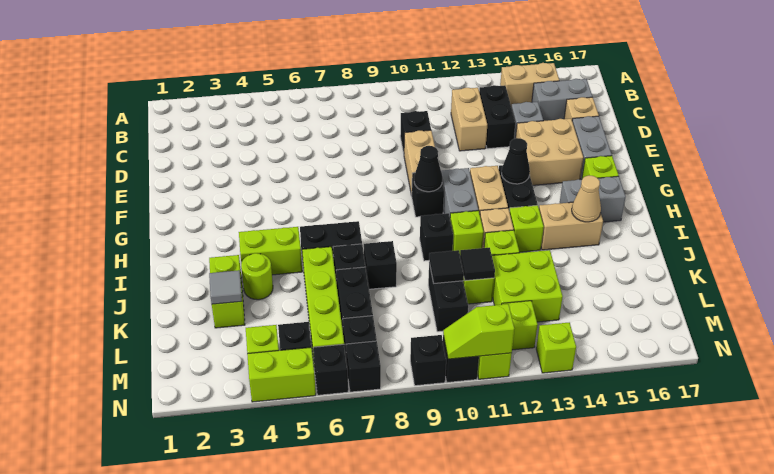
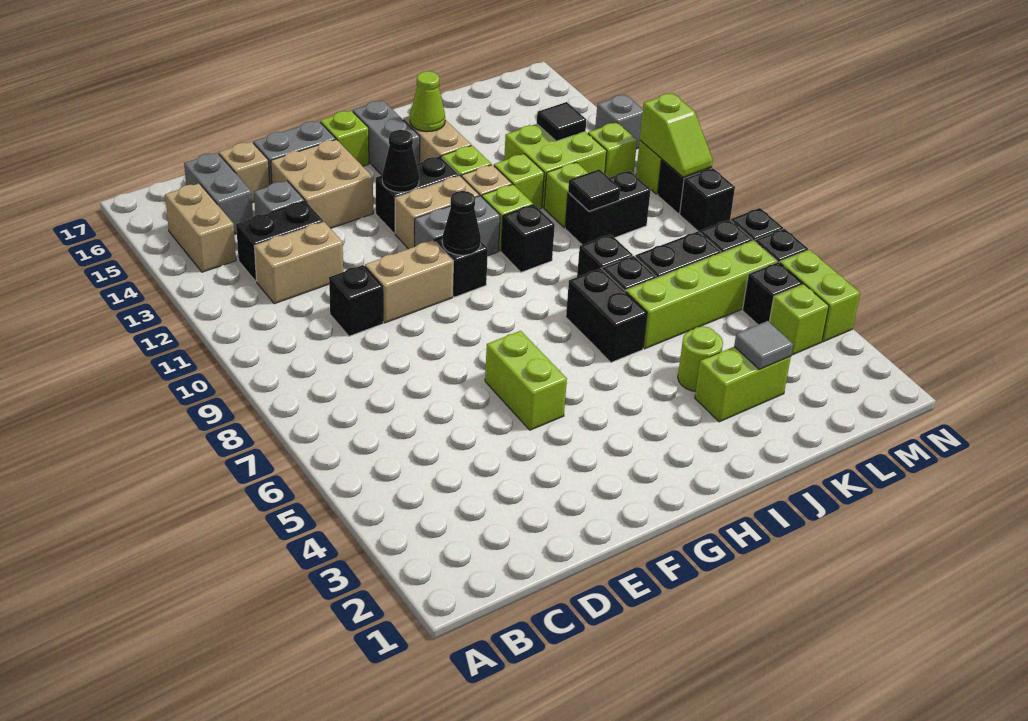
lime brick I4:I5 level 1 -> lime brick F5:F6 level 1
tan cone I15 level 2 -> lime cone I15 level 2
black tile K11 level 2 -> black tile L13 level 2
lime brick N13 level 1 -> grey brick N13 level 1

